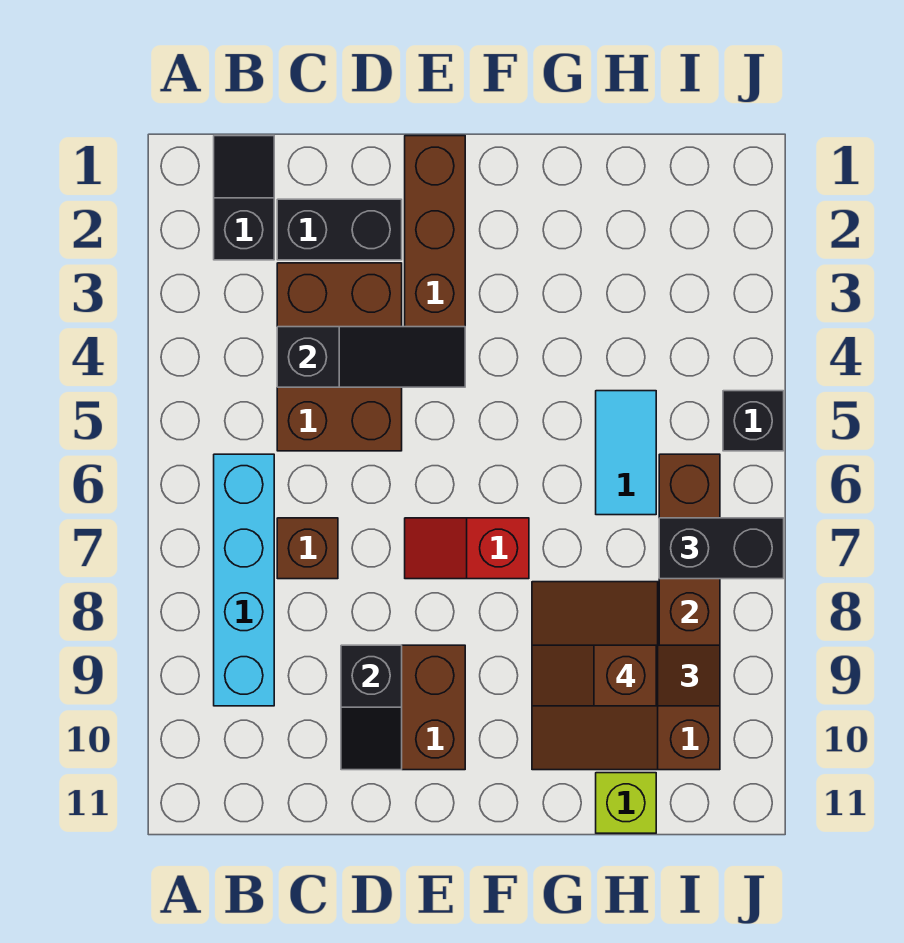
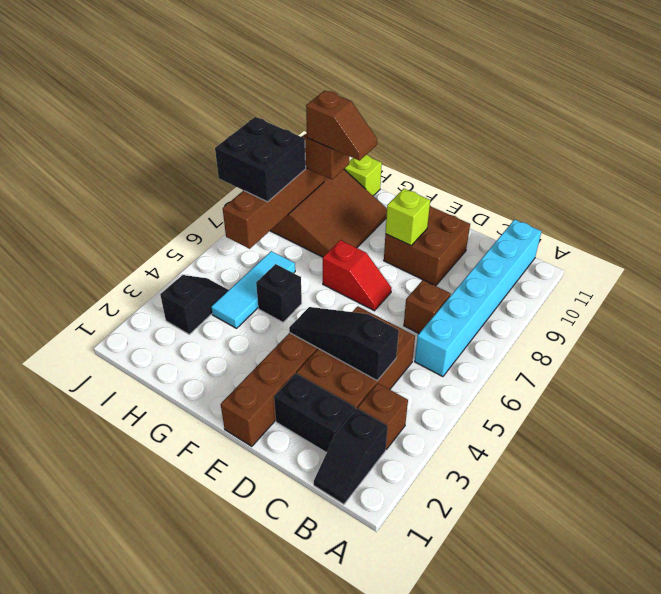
none -> brown brick B3 level 1
cyan brick B6:B9 level 1 -> cyan brick B6:B11 level 1
black slope D9:D10 level 2 top 9 -> black slope I3:I4 level 1 top 3
none -> lime brick E9 level 2
cyan tile H5:H6 level 1 -> cyan tile H4:H6 level 1
black brick I7:J7 level 3 -> black brick I7:J8 level 3
black brick J5 level 1 -> black brick G5 level 1

